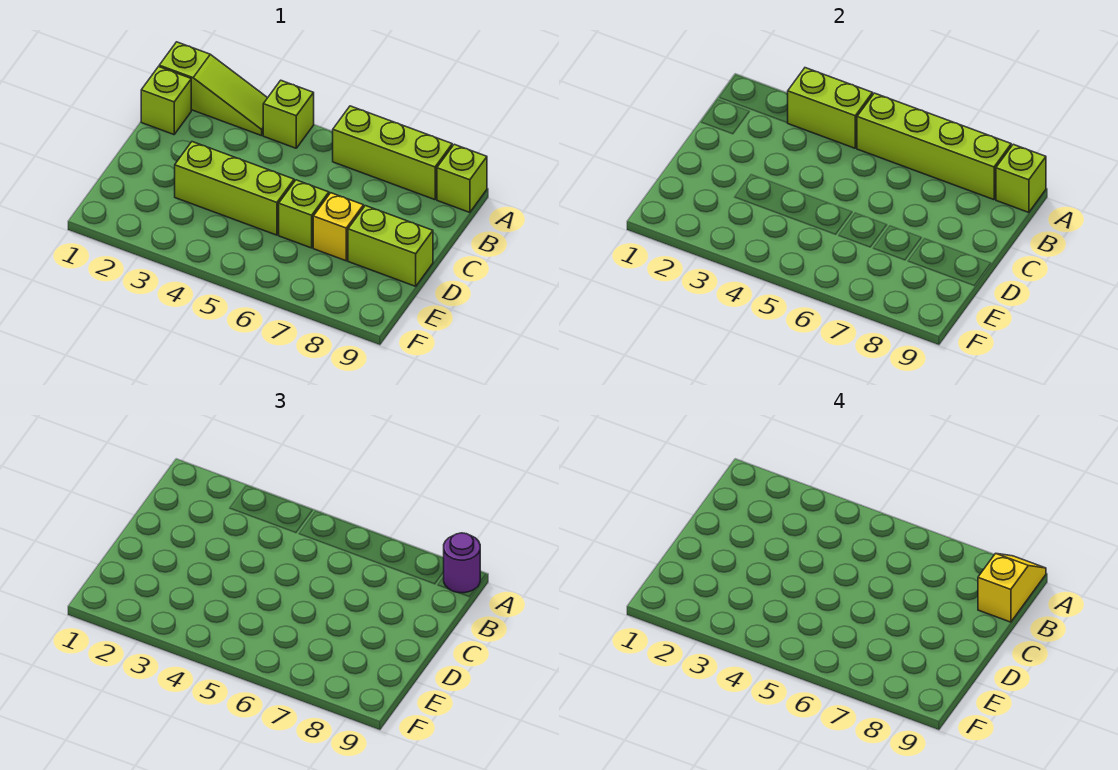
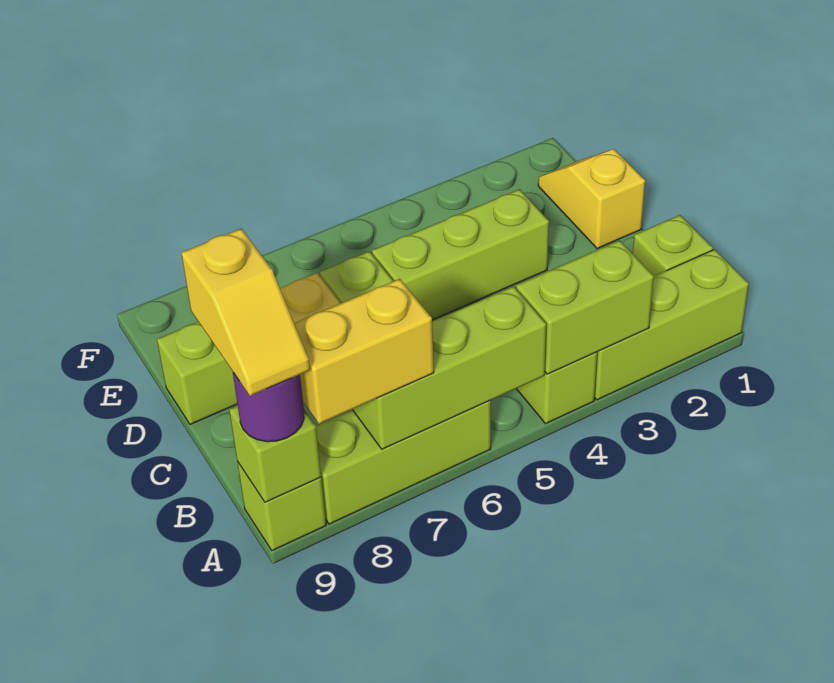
lime slope A1:A3 level 1 top 1 -> lime brick A1:A3 level 1
lime brick A5:A8 level 2 -> lime brick A5:A7 level 2
none -> yellow brick A7:A8 level 3
none -> yellow slope D1:E1 level 1 top D

